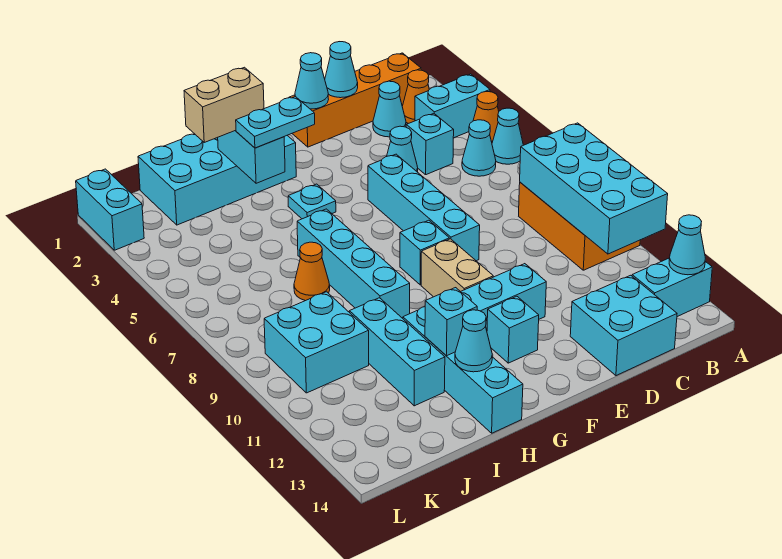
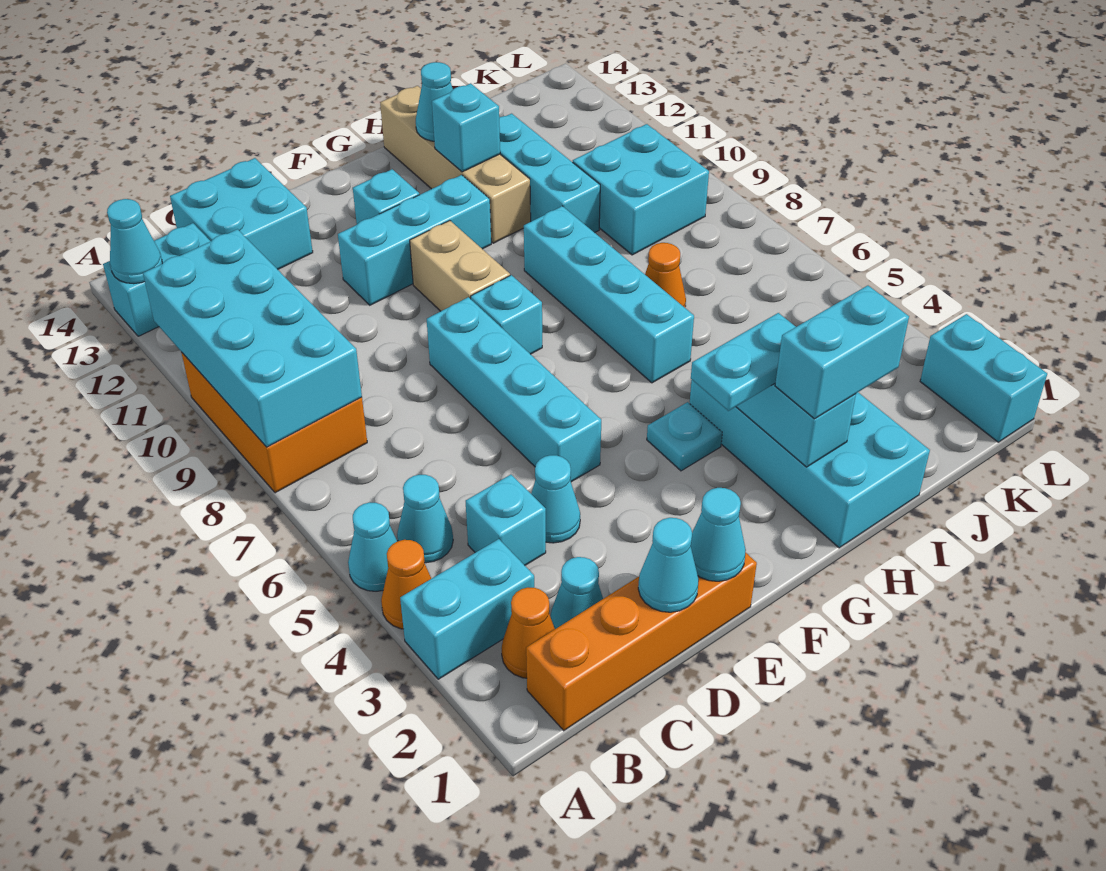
cyan brick G1:J2 level 1 -> cyan brick H1:I4 level 1
tan brick H2:I2 level 3 -> cyan brick H2:I2 level 3
cyan brick H11:H14 level 1 -> tan brick H11:H14 level 1

